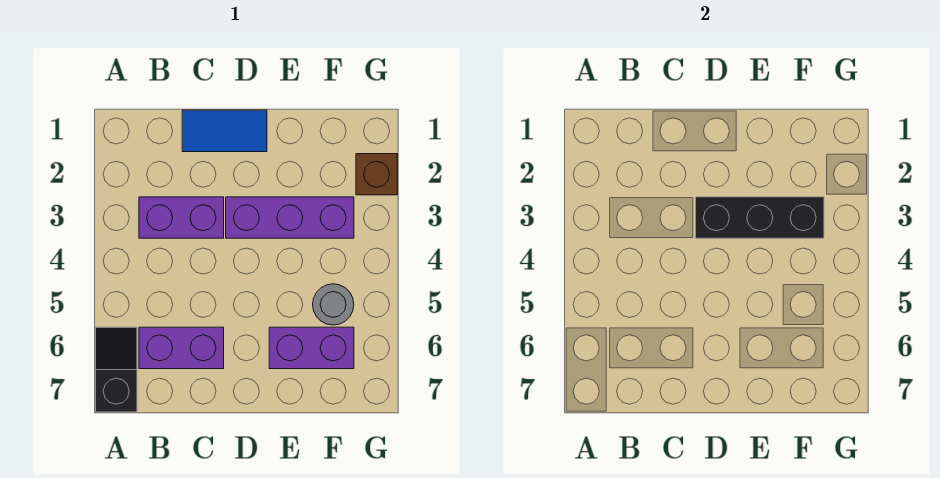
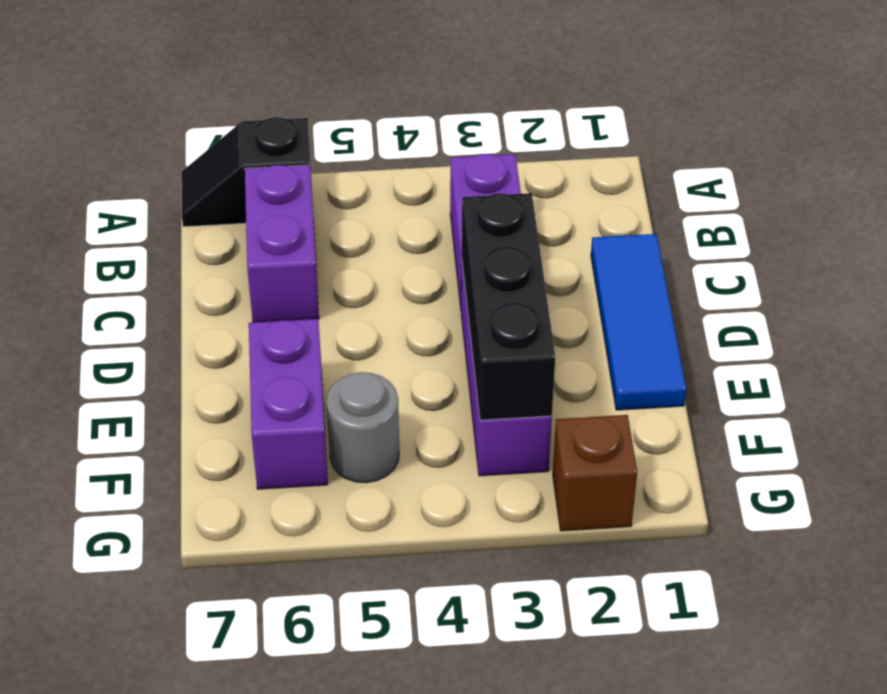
black slope A6:A7 level 1 top 7 -> black slope A6:A7 level 1 top 6
blue tile C1:D1 level 1 -> blue tile C1:E1 level 1

